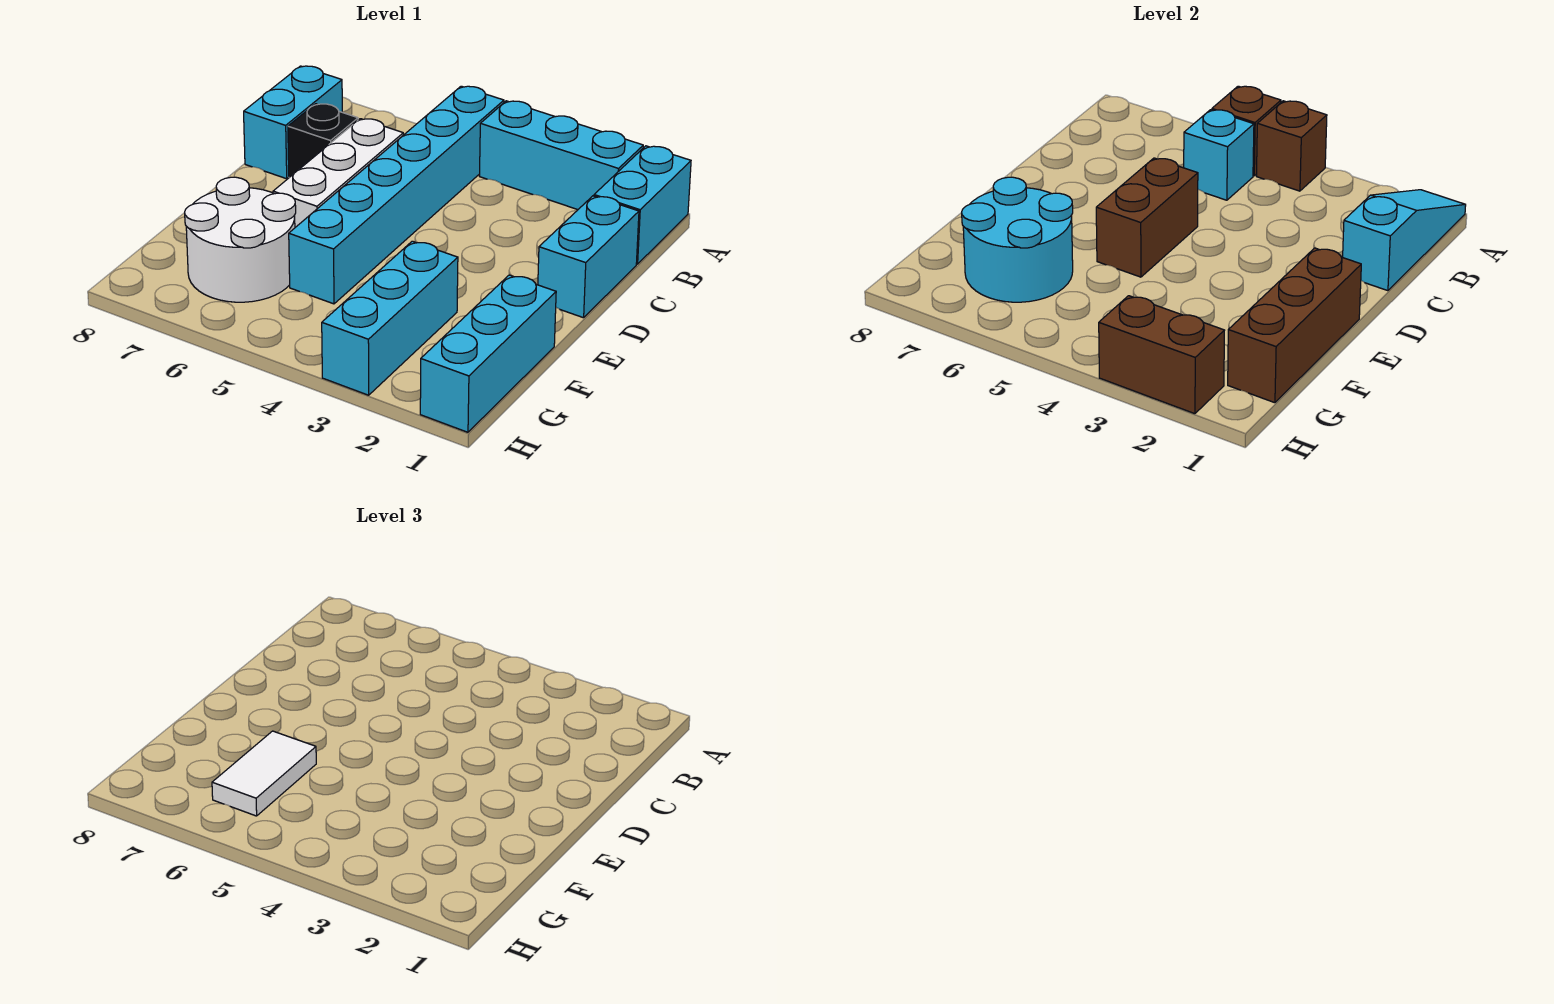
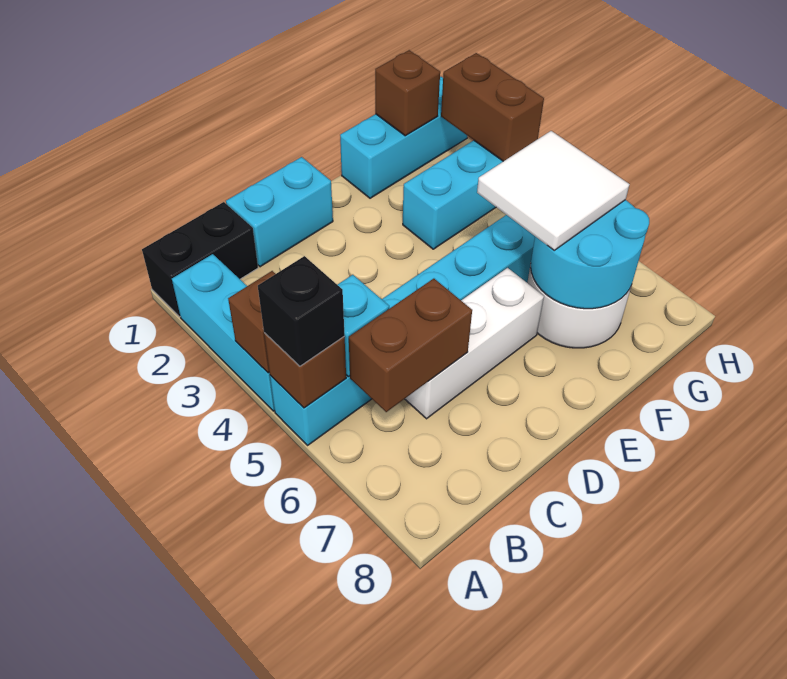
cyan brick A1:B1 level 1 -> black brick A1:B1 level 1
cyan slope A1:C1 level 2 top C -> none
cyan brick B8:C8 level 1 -> none
black brick C7 level 1 -> black brick A5 level 3
brown brick D5:E5 level 2 -> brown brick B6:C6 level 2
brown brick E1:G1 level 2 -> brown brick G1 level 2
white tile F6:G6 level 3 -> white tile F5:G6 level 3

